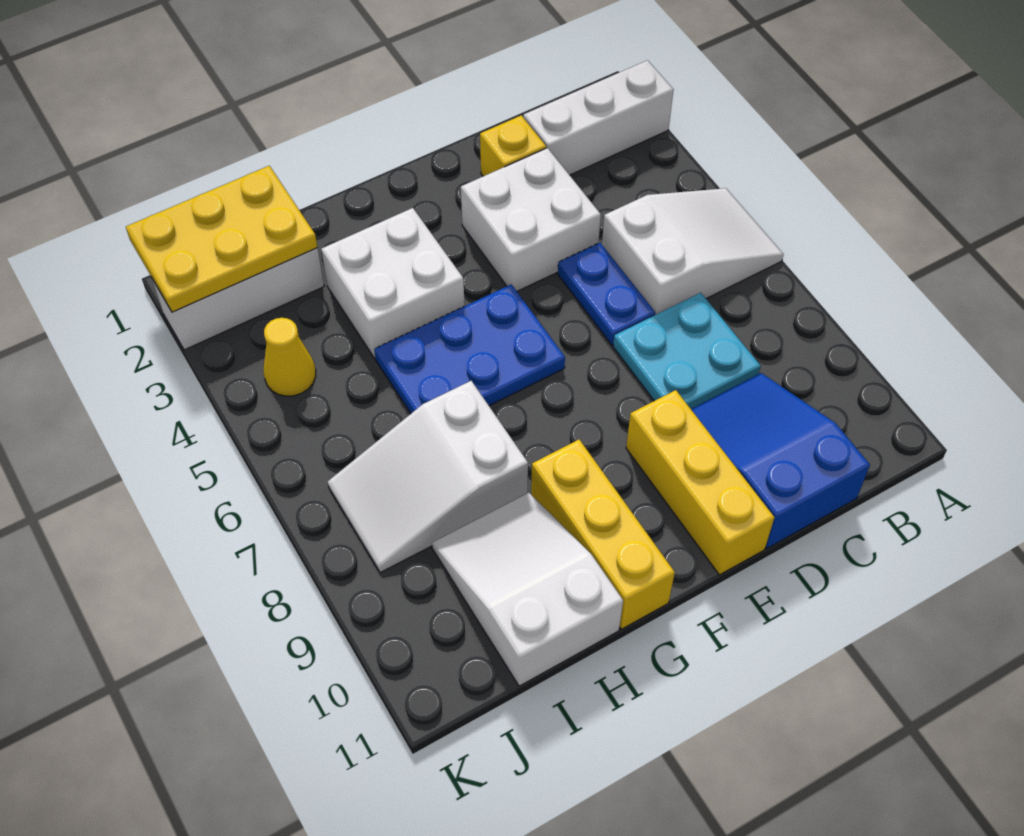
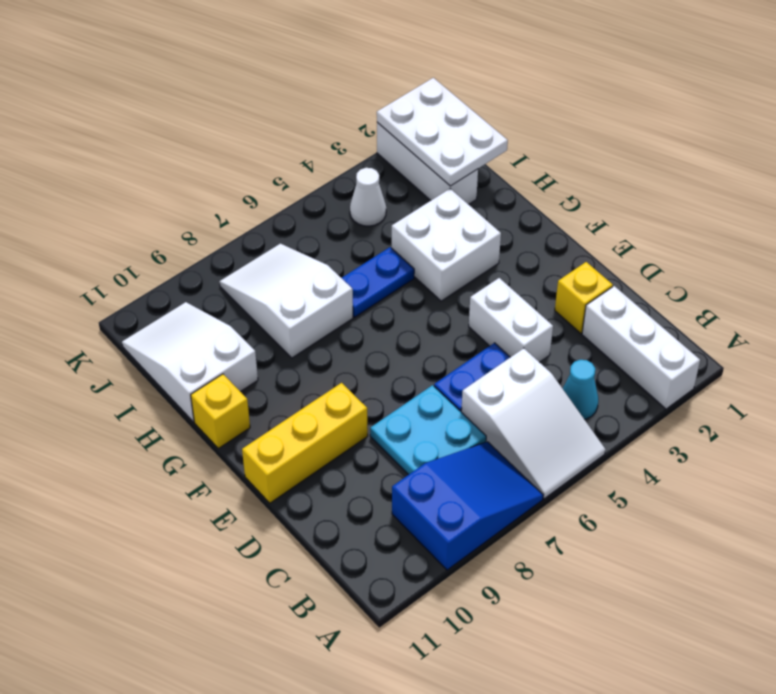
none -> cyan cone B4 level 1
blue slope C9:D11 level 1 top 11 -> blue slope A7:B9 level 1 top 9
white brick D3:E4 level 1 -> white brick D4:E4 level 1
blue plate F5:H6 level 1 -> blue plate H5:H6 level 1
yellow brick G9:G11 level 1 -> yellow brick G11 level 1
white slope H9:I11 level 1 top 11 -> white slope H10:J11 level 1 top H
yellow plate I1:K2 level 2 -> white plate I1:K2 level 2
yellow cone J4 level 1 -> white cone J4 level 1

